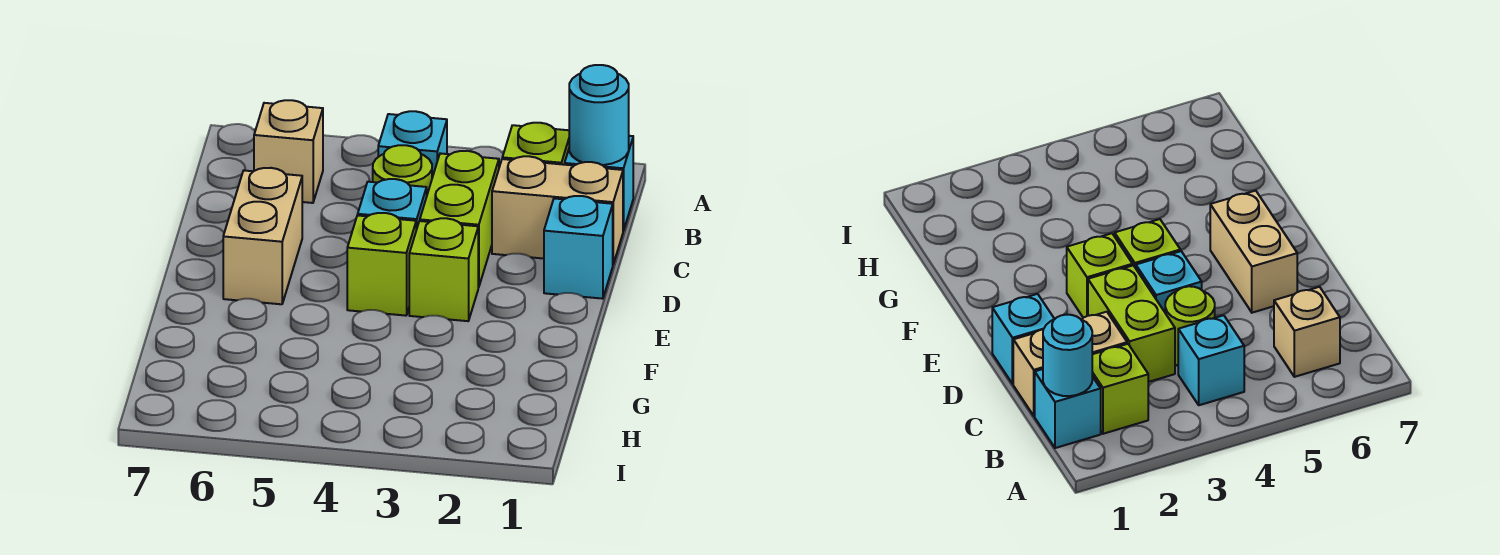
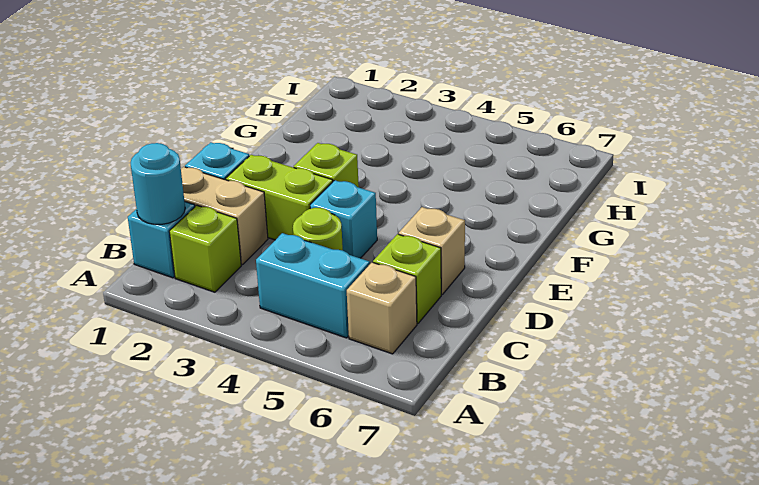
cyan brick B4 level 1 -> cyan brick B4:B5 level 1
lime brick C3:D3 level 1 -> lime brick D2:D3 level 1
tan brick D6:E6 level 1 -> tan brick D6 level 1
lime brick E4 level 1 -> lime brick C6 level 1

